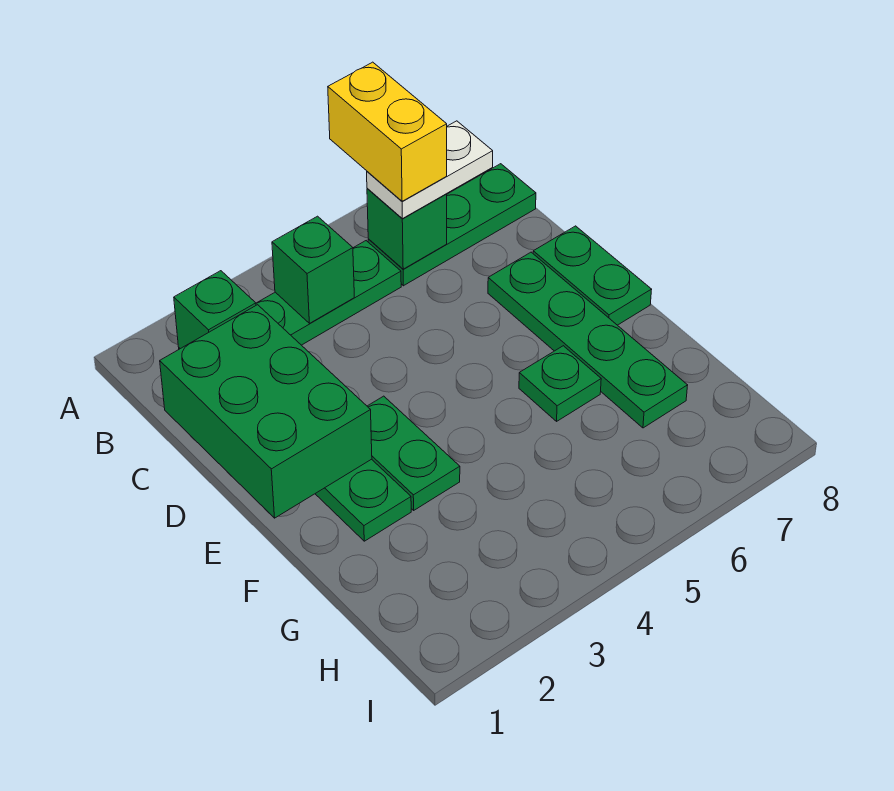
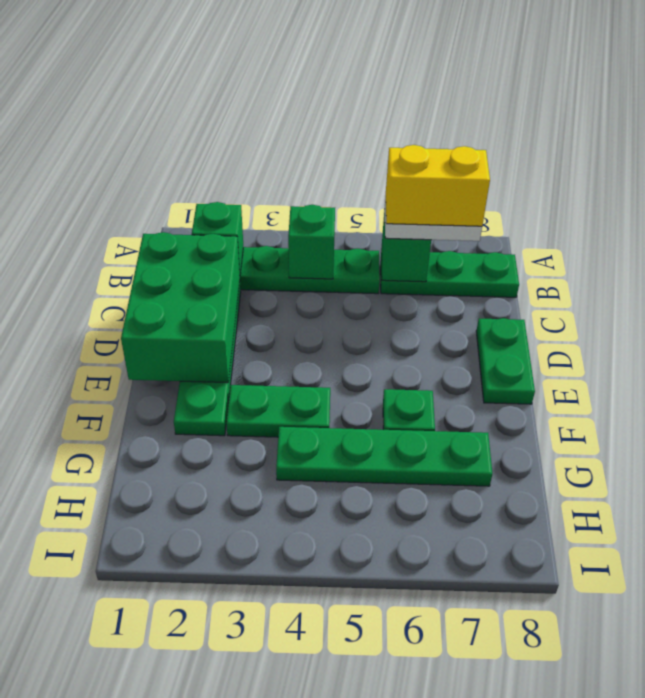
yellow brick A6:B6 level 4 -> yellow brick B6:B7 level 4
green plate D7:G7 level 1 -> green plate G4:G7 level 1
green plate E3:F3 level 1 -> green plate F3:F4 level 1

